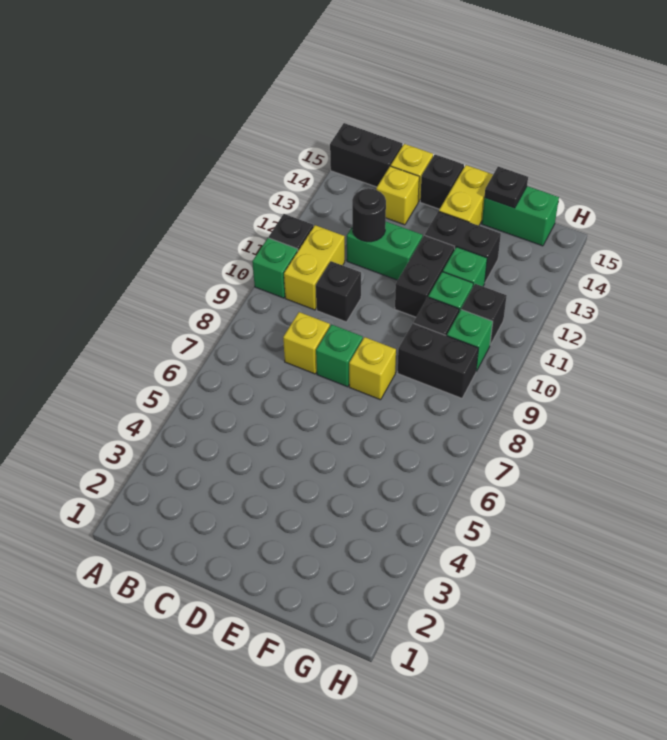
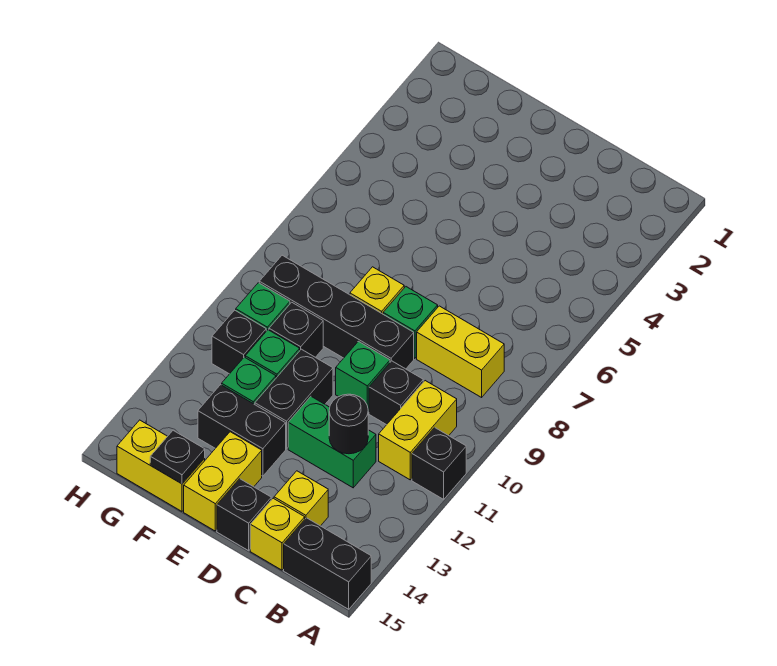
green brick A10 level 1 -> green brick D10 level 1
yellow brick C8 level 1 -> yellow brick B8:C8 level 1
black brick F9:G9 level 1 -> black brick D9:G9 level 1
green brick F15:G15 level 1 -> yellow brick F15:G15 level 1

